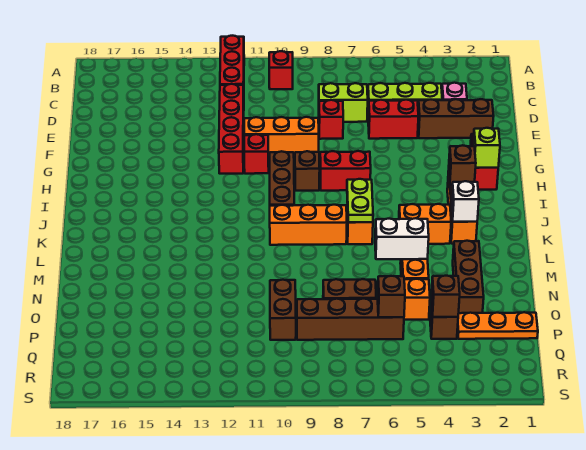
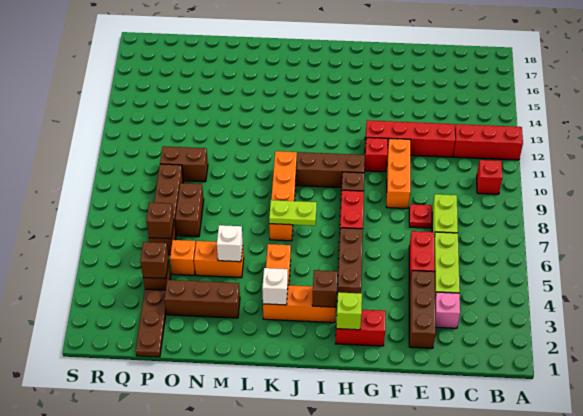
red brick E8 level 1 -> red plate E8 level 1
none -> brown brick H4:H6 level 1
white brick M5:M6 level 2 -> white brick M5 level 2
orange plate P1:P3 level 1 -> brown plate P1:P3 level 1

